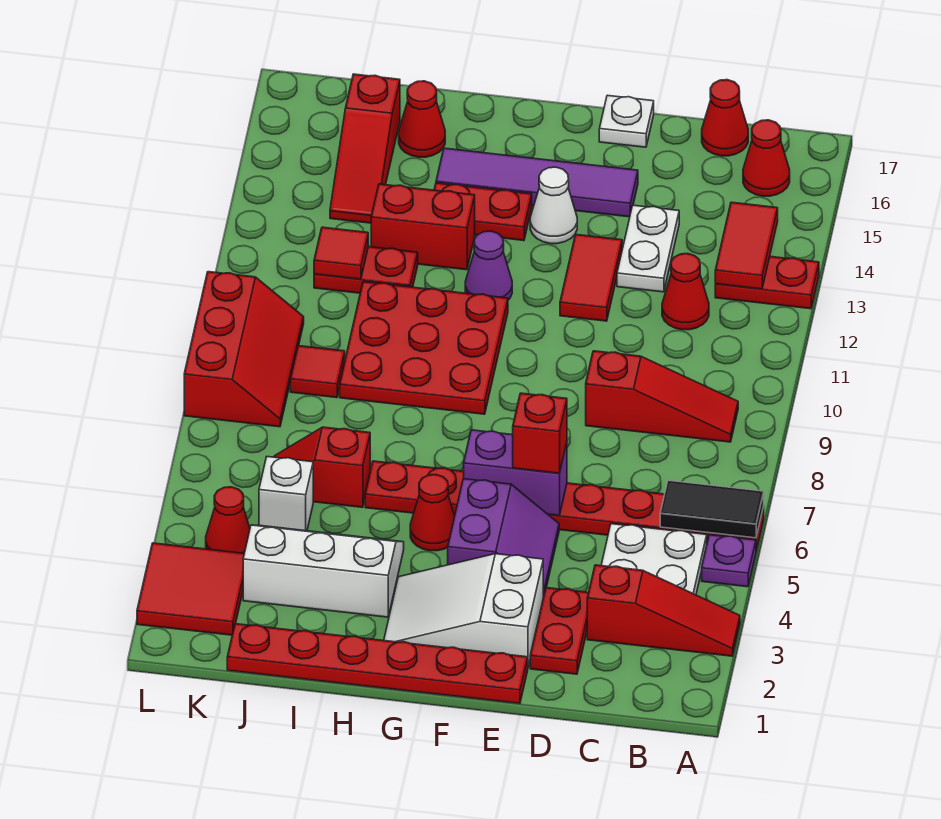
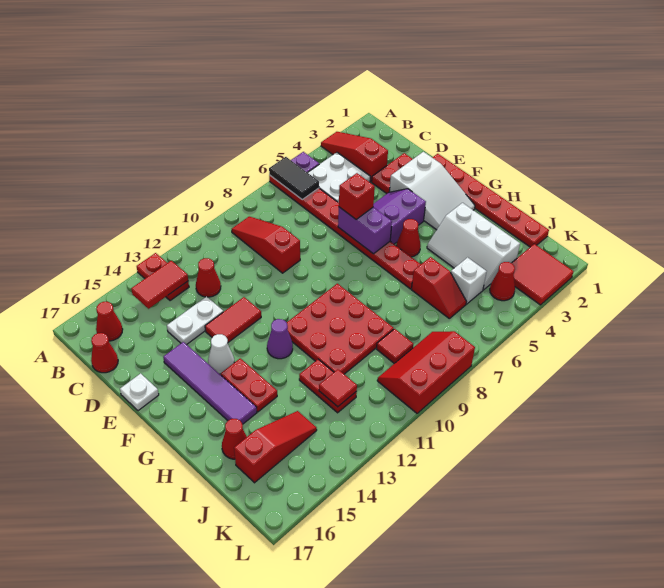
red brick H13:I13 level 1 -> none

